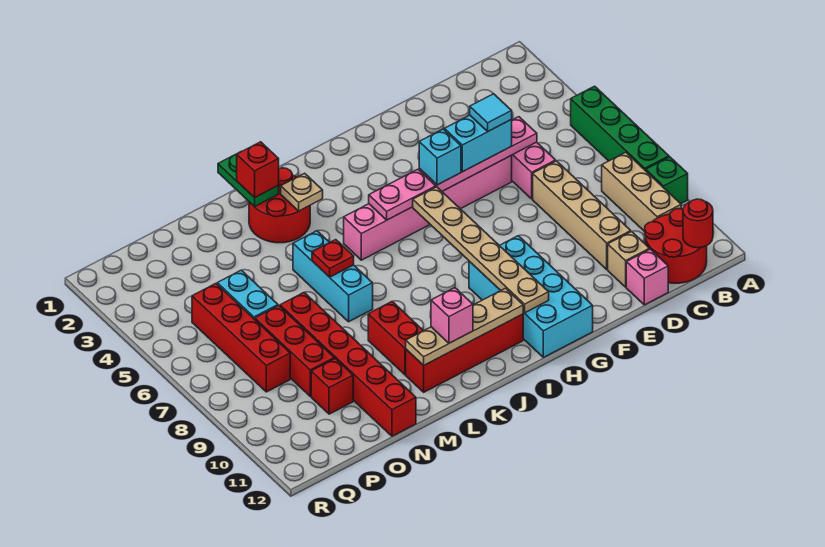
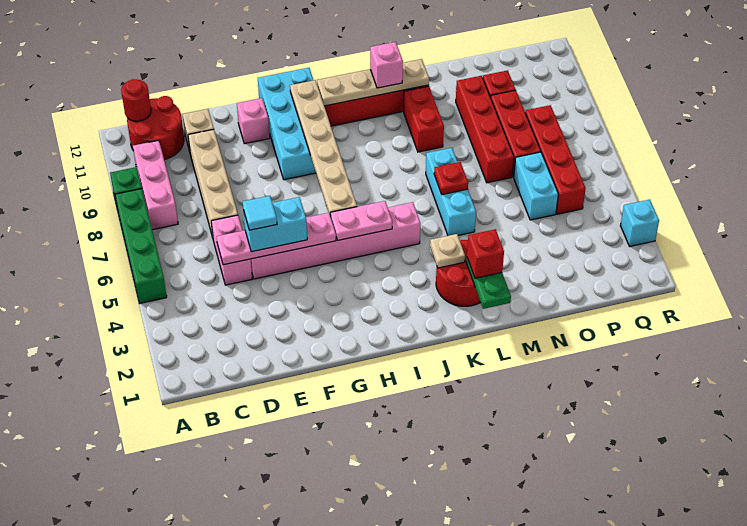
tan brick B8:B10 level 1 -> pink brick B8:B10 level 1
pink brick D12 level 1 -> pink brick F11 level 1
cyan brick G5 level 3 -> cyan brick R3 level 1
red brick N7:N12 level 1 -> red brick N7:N10 level 1

